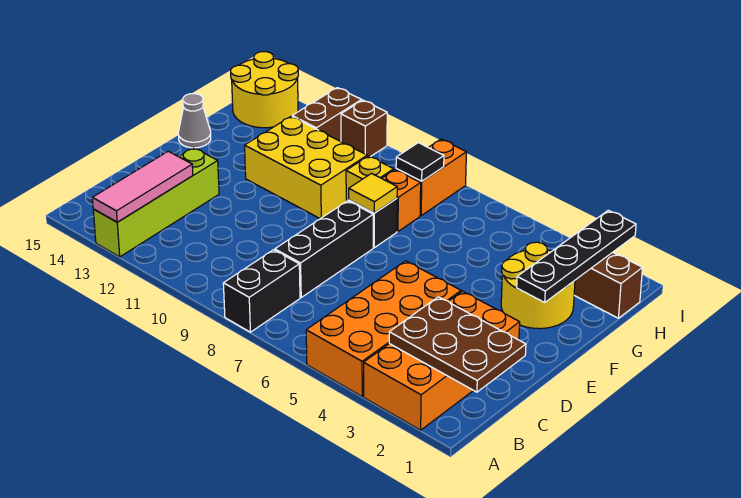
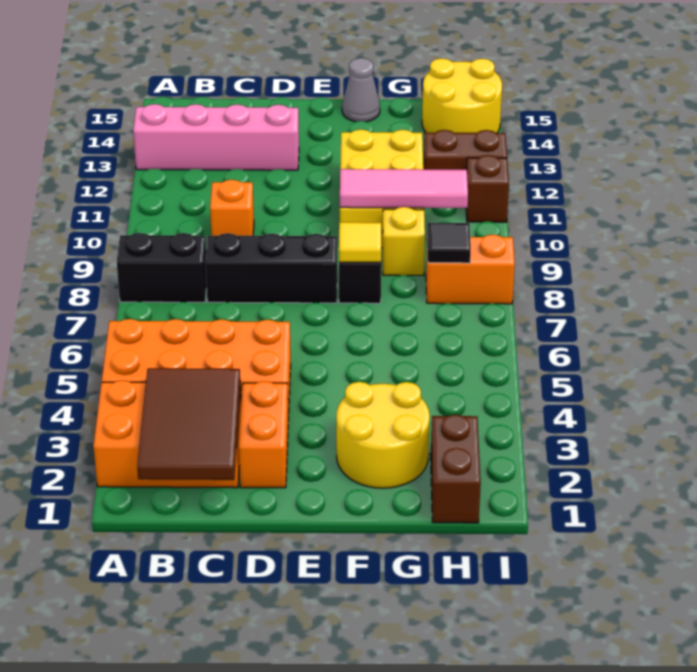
lime brick A13:D13 level 1 -> pink brick A13:D13 level 1
pink tile A13:C13 level 2 -> pink tile F10:H10 level 2
brown plate B1:C3 level 2 -> brown tile B1:C3 level 2
black plate F2:I2 level 2 -> none
orange brick G8 level 1 -> orange brick C10 level 1

